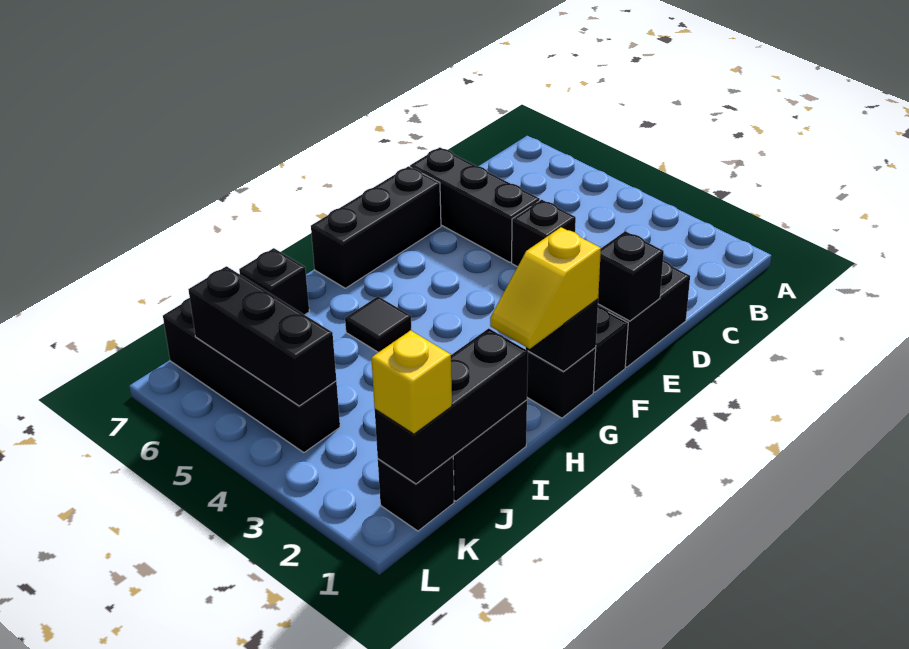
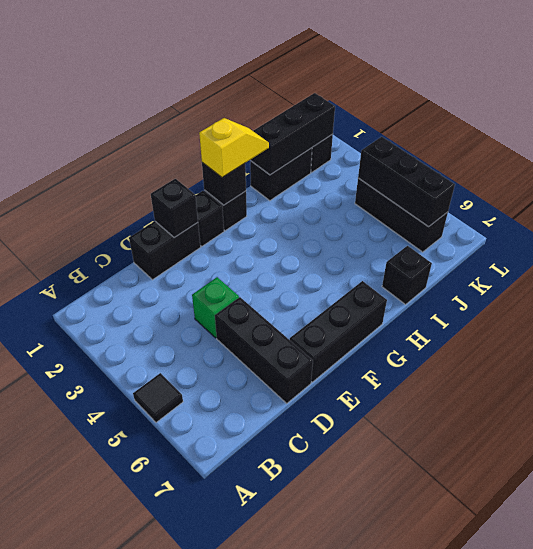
black brick D4 level 1 -> green brick D4 level 1
black tile H5 level 1 -> black tile A5 level 1
yellow brick K1 level 3 -> none
black brick K4:K7 level 1 -> black brick K4:K6 level 1

